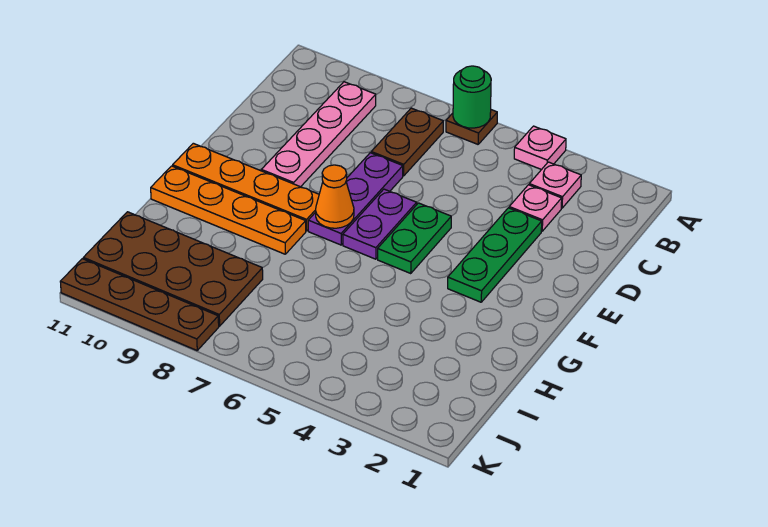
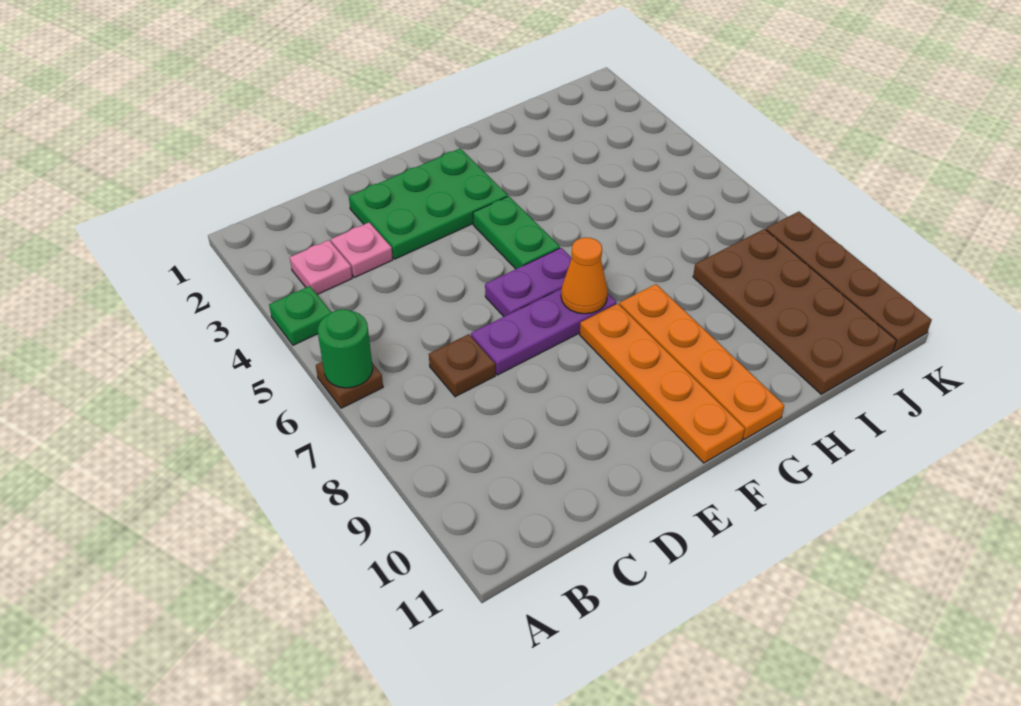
pink plate A4 level 1 -> green plate A4 level 1
brown plate B7:C7 level 1 -> brown plate C7 level 1
pink plate B9:E9 level 1 -> none
green plate D3:F3 level 1 -> green plate D2:F3 level 1
green plate E5:F5 level 1 -> green plate F4:F5 level 1

